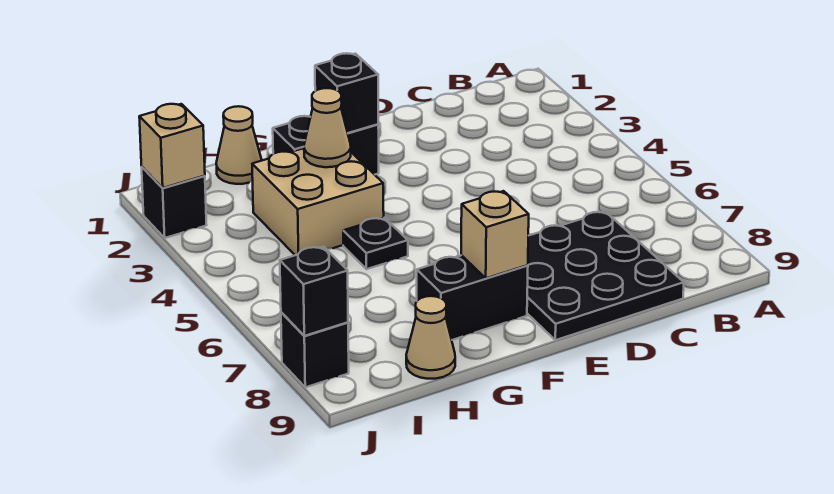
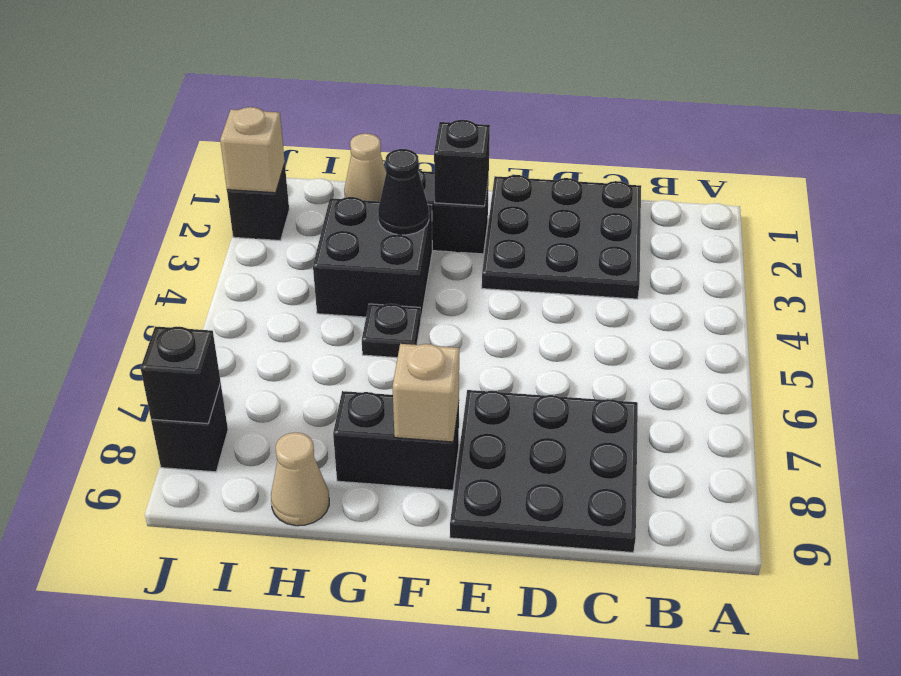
none -> black plate C1:E3 level 1
tan brick G3:H4 level 1 -> black brick G3:H4 level 1
tan cone G3 level 2 -> black cone G3 level 2

